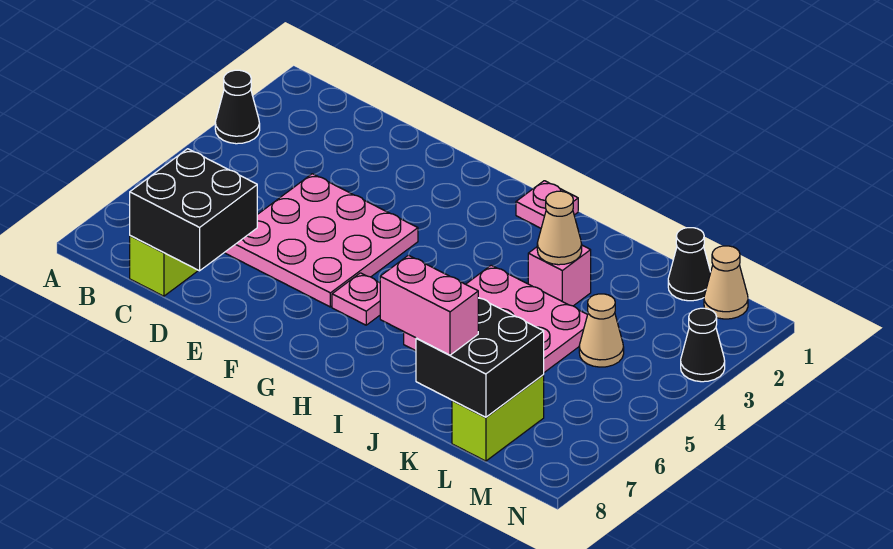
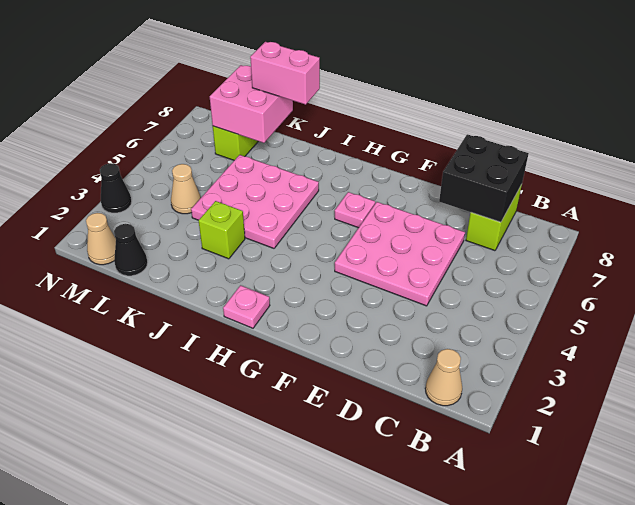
black cone A3 level 1 -> none
pink brick J3 level 1 -> lime brick J3 level 1
tan cone J3 level 2 -> tan cone B1 level 1
black brick K7:L8 level 2 -> pink brick K7:L8 level 2

